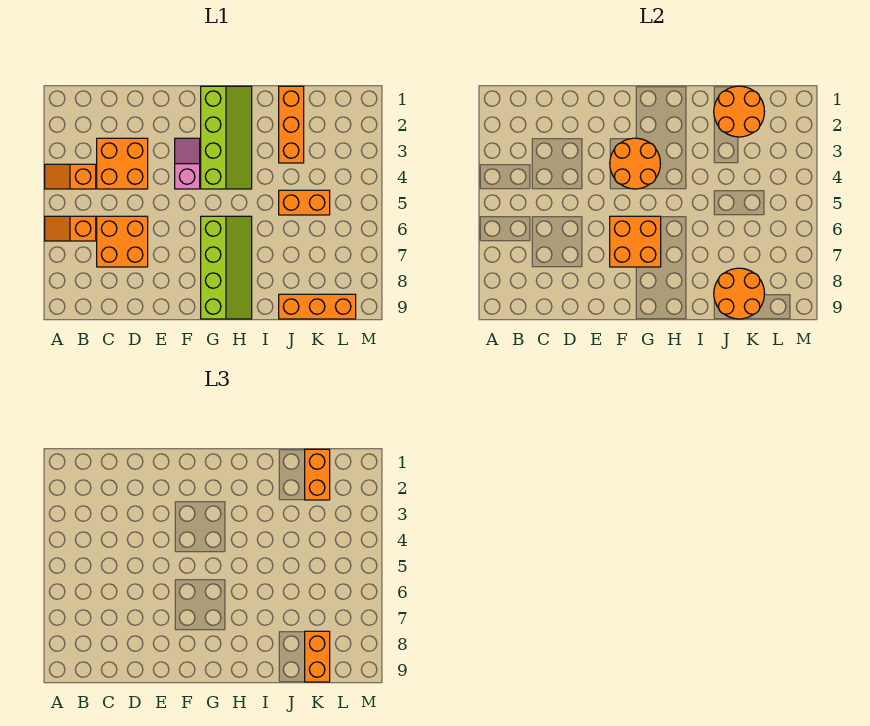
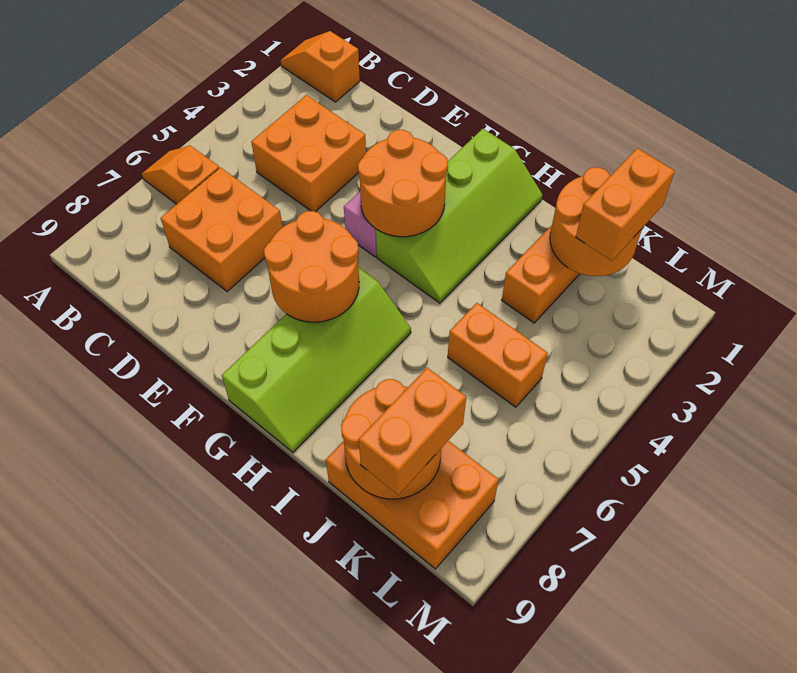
orange slope A4:B4 level 1 top B -> orange slope A1:B1 level 1 top B
orange brick F6:G7 level 2 -> orange round brick F6:G7 level 2
orange brick J9:L9 level 1 -> orange brick J8:L9 level 1

